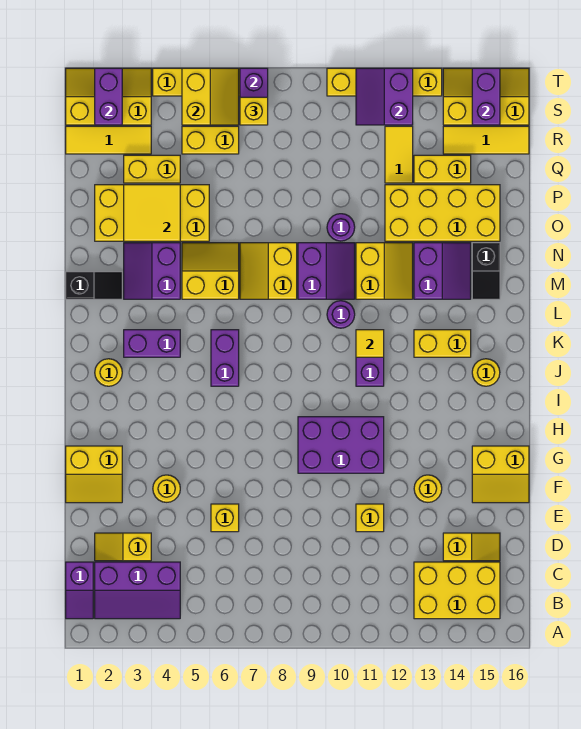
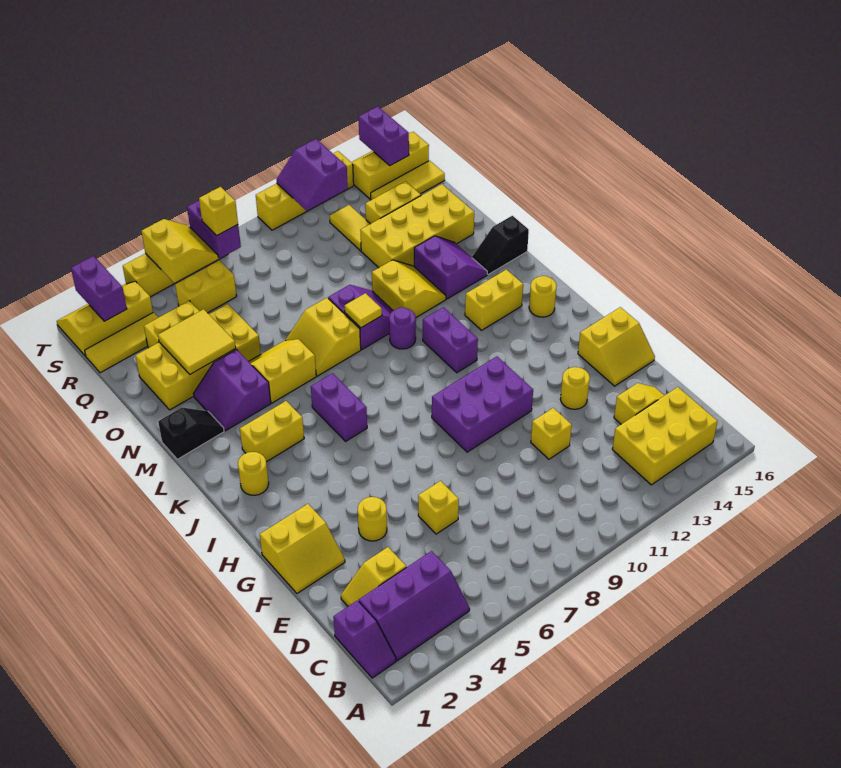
purple brick K3:K4 level 1 -> yellow brick K3:K4 level 1
yellow tile K11 level 2 -> yellow tile M9 level 2
black slope M15:N15 level 1 top N -> black slope M15:M16 level 1 top 16
purple round brick O10 level 1 -> none

